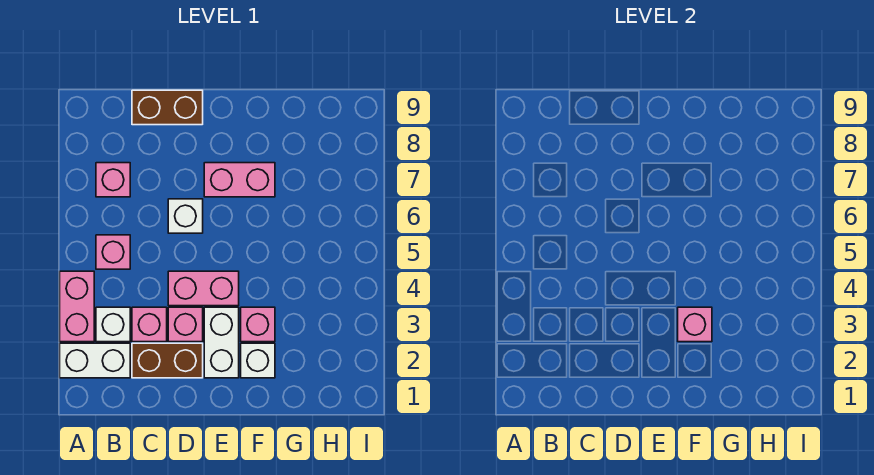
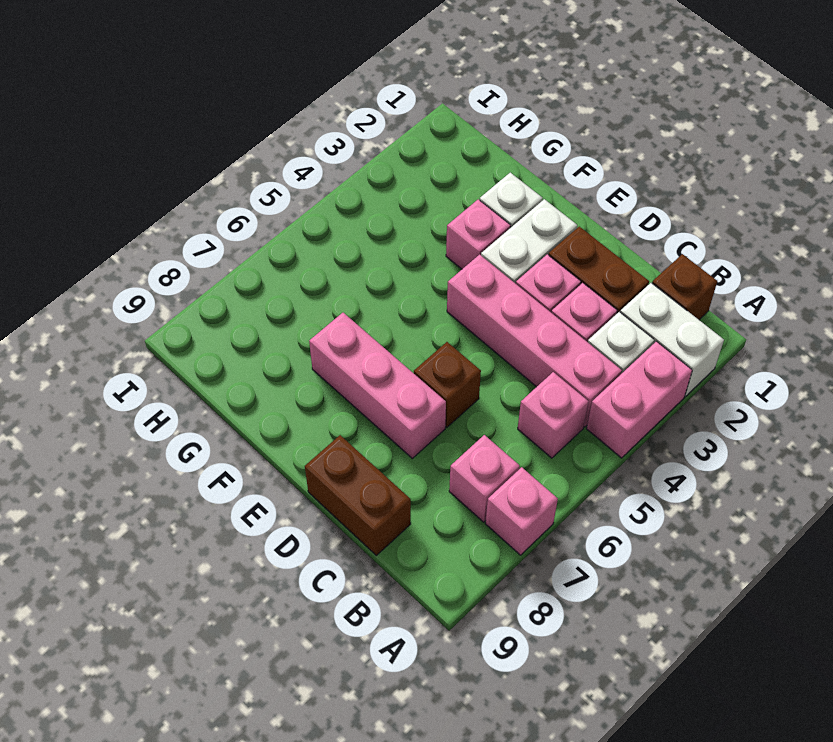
none -> brown brick B1 level 1
pink brick D4:E4 level 1 -> pink brick B4:E4 level 1
white brick D6 level 1 -> brown brick D6 level 1
pink brick E7:F7 level 1 -> pink brick D7:F7 level 1
pink brick F3 level 2 -> pink brick A7 level 1

